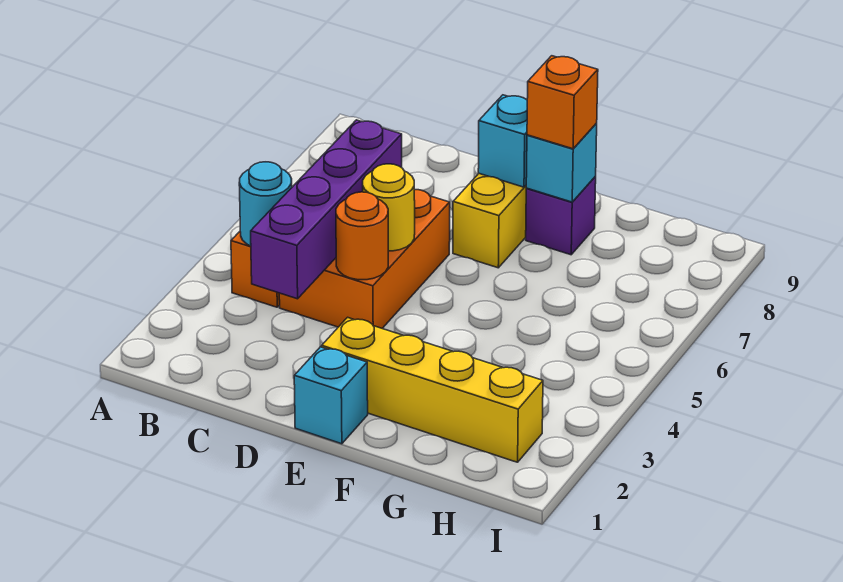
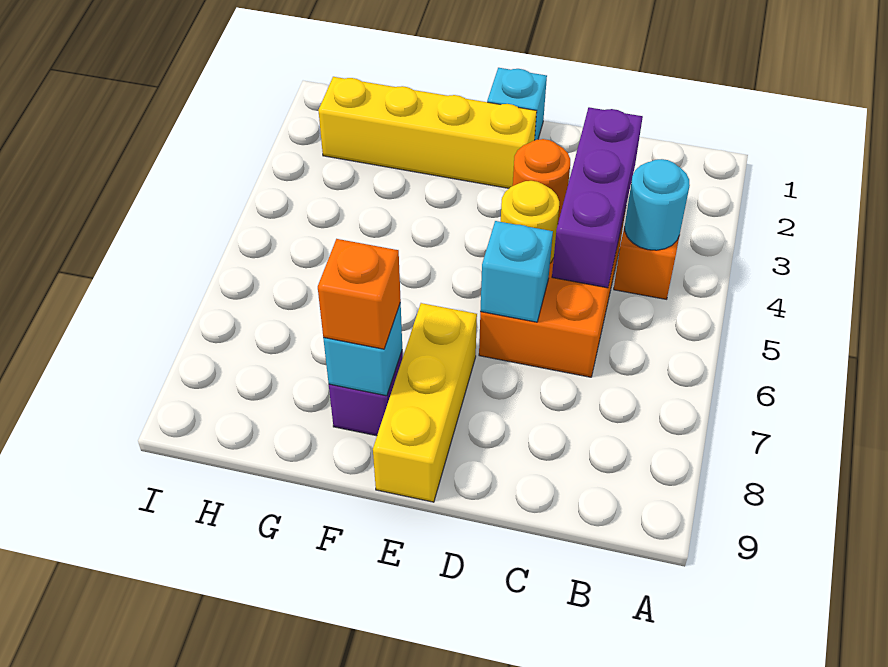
purple brick C3:C6 level 2 -> purple brick C3:C5 level 2
cyan brick E8 level 2 -> cyan brick D6 level 2

